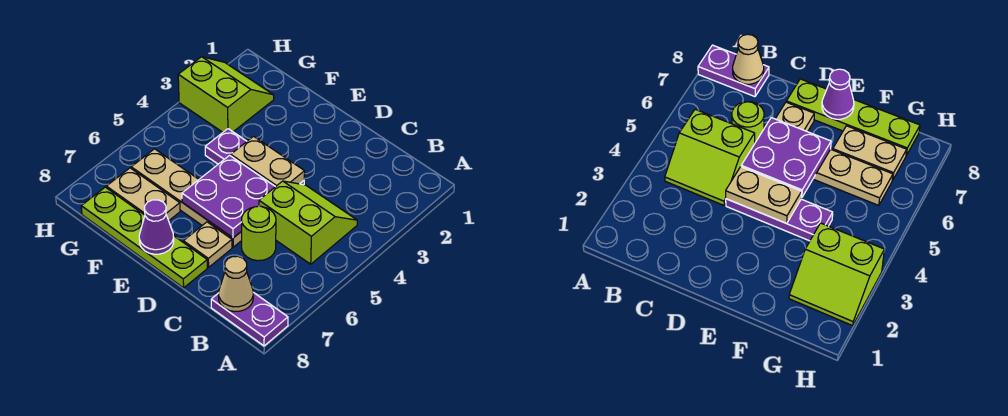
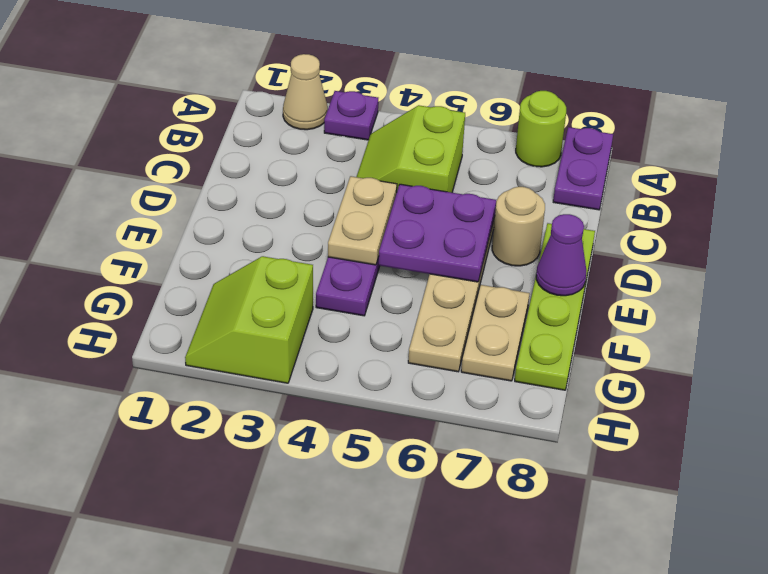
none -> purple plate A3 level 1
tan cone B8 level 2 -> tan cone A2 level 1
lime round brick C6 level 1 -> lime round brick A7 level 1
tan plate D7 level 1 -> tan round brick D7 level 1

